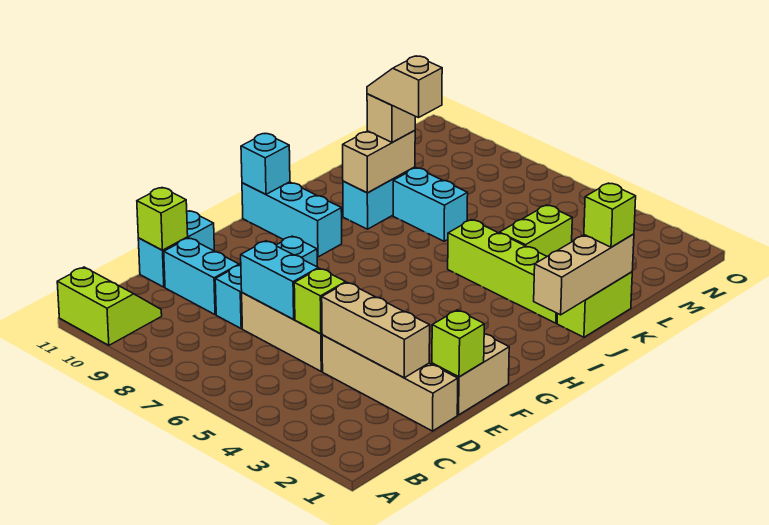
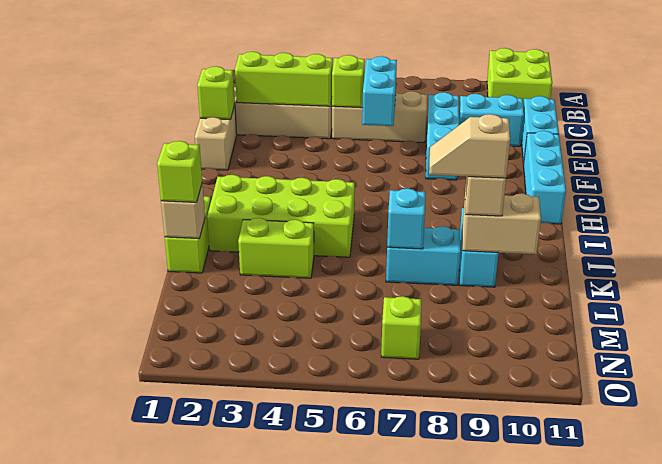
lime slope A10:B11 level 1 top A -> lime brick A10:B11 level 1
tan brick D2:D4 level 2 -> lime brick D2:D4 level 2
cyan brick D6:D7 level 2 -> cyan brick D6:E6 level 2
lime brick D11 level 2 -> lime brick N7 level 1
cyan brick H9:H11 level 1 -> cyan brick F11:H11 level 1
cyan brick H11 level 2 -> cyan brick K7 level 2
tan brick I1:K1 level 2 -> tan brick K1 level 2
lime brick J2:J5 level 1 -> lime brick I2:J5 level 1
tan brick J9:K9 level 2 -> tan brick K9:K10 level 2
lime brick K4:L4 level 1 -> lime brick K3:K4 level 1
tan slope K8:K9 level 4 top 8 -> tan slope K8:K9 level 4 top 9

